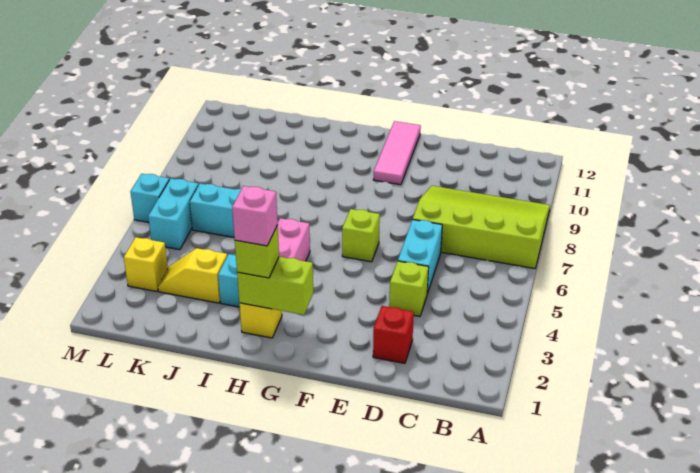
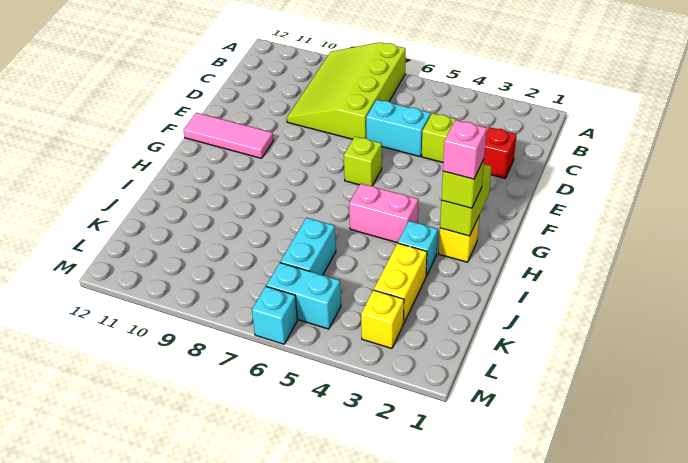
yellow slope J3:K3 level 1 top J -> yellow brick J3:K3 level 1

